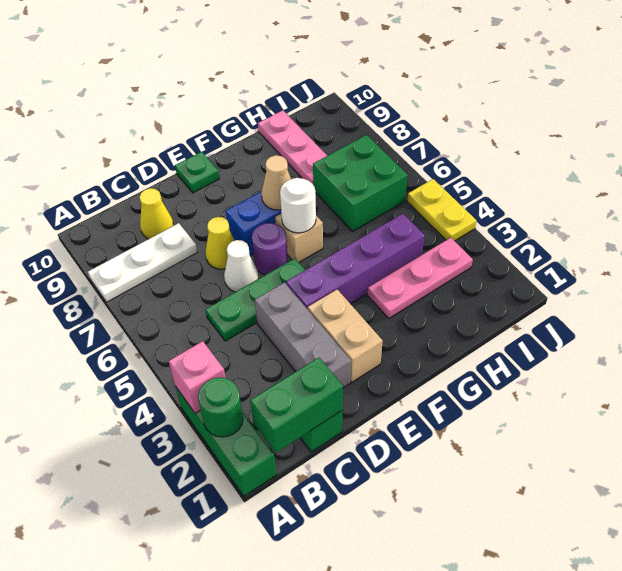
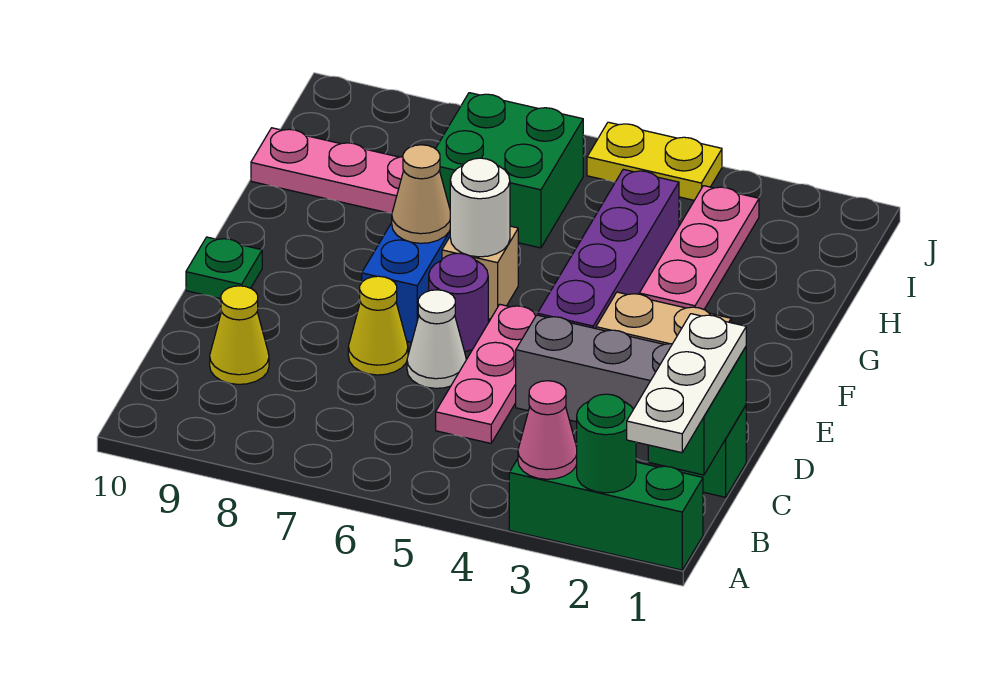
pink brick A3 level 2 -> pink cone A3 level 2
white plate A8:C8 level 1 -> white plate A1:C1 level 3
green plate C5:E5 level 1 -> pink plate C5:E5 level 1

